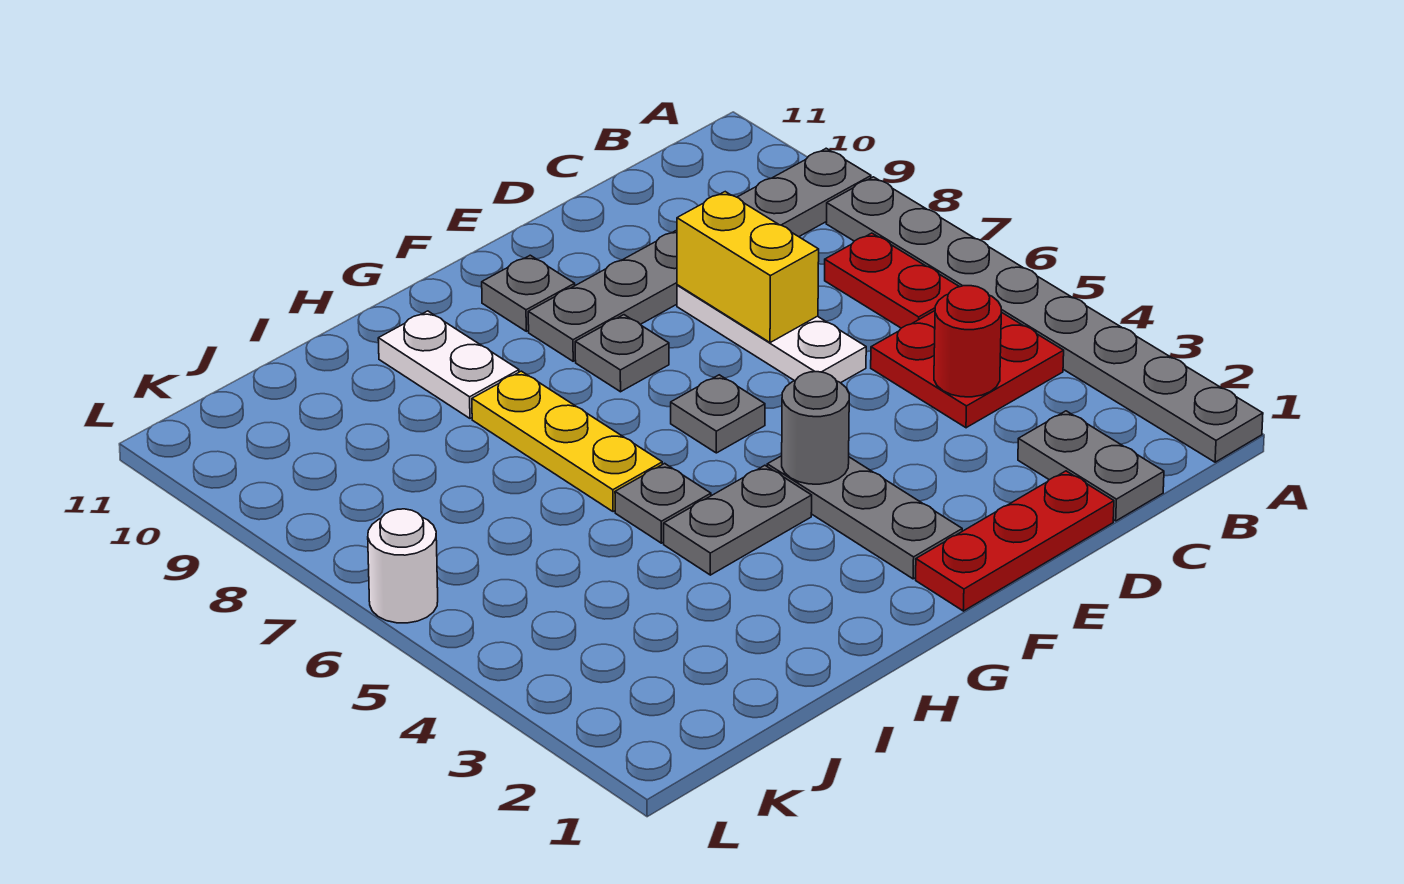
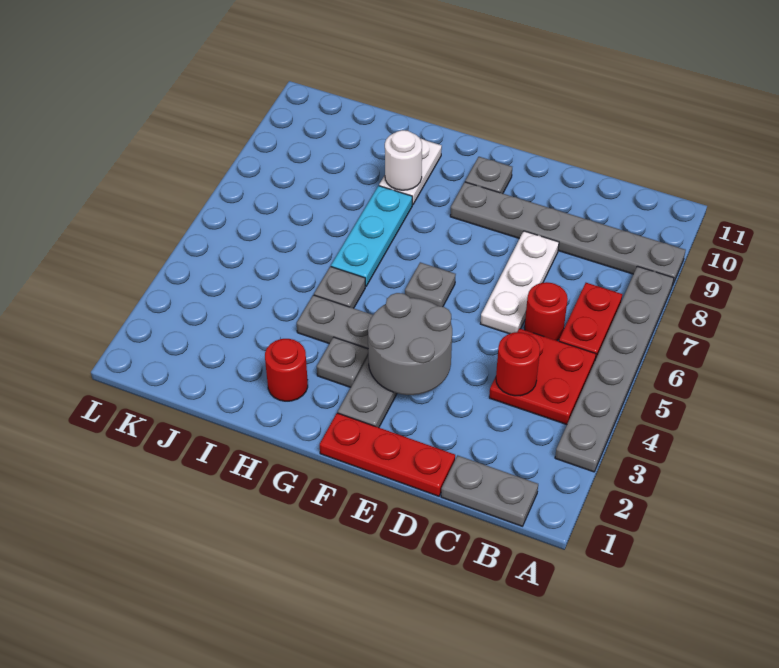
grey plate A1:A8 level 1 -> grey plate A3:A8 level 1
grey plate C1:C2 level 1 -> grey plate B1:C1 level 1
none -> red round brick C6 level 1
yellow brick D7:D8 level 2 -> none
grey round brick F4 level 2 -> grey round brick E3:F4 level 2
grey plate F8 level 1 -> grey plate G3 level 1
none -> red round brick H2 level 1
yellow plate H6:H8 level 1 -> cyan plate H6:H8 level 1
white round brick L6 level 1 -> white round brick H9 level 2

